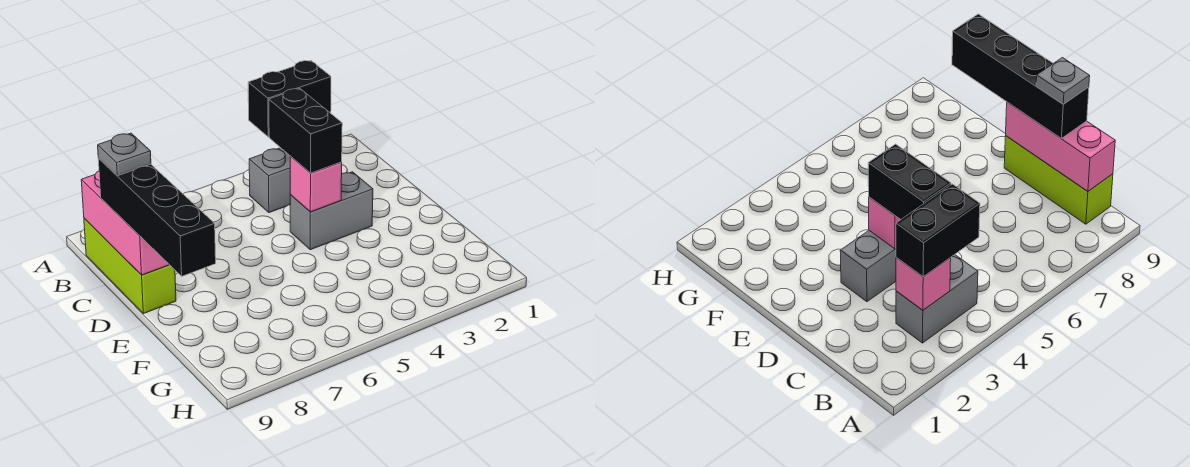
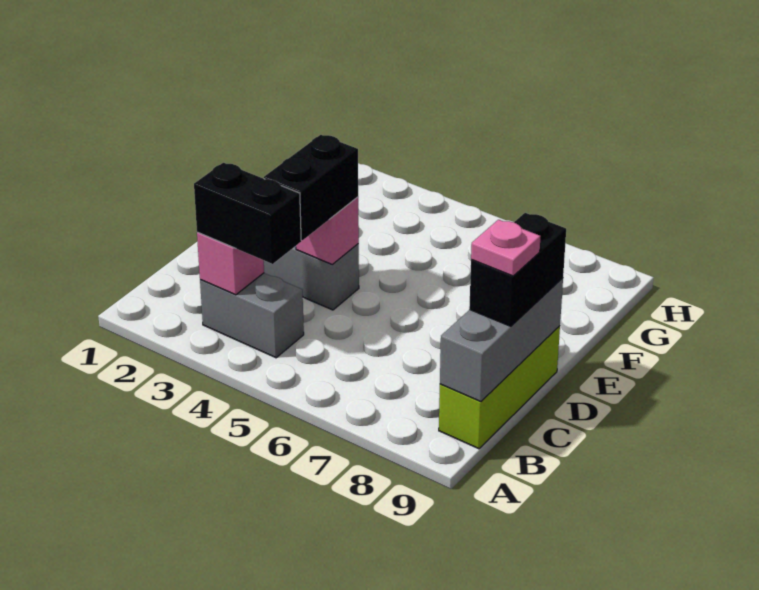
pink brick B9:D9 level 2 -> grey brick B9:D9 level 2
black brick C9:F9 level 3 -> black brick C9:D9 level 3
grey plate C9 level 4 -> pink plate C9 level 4

